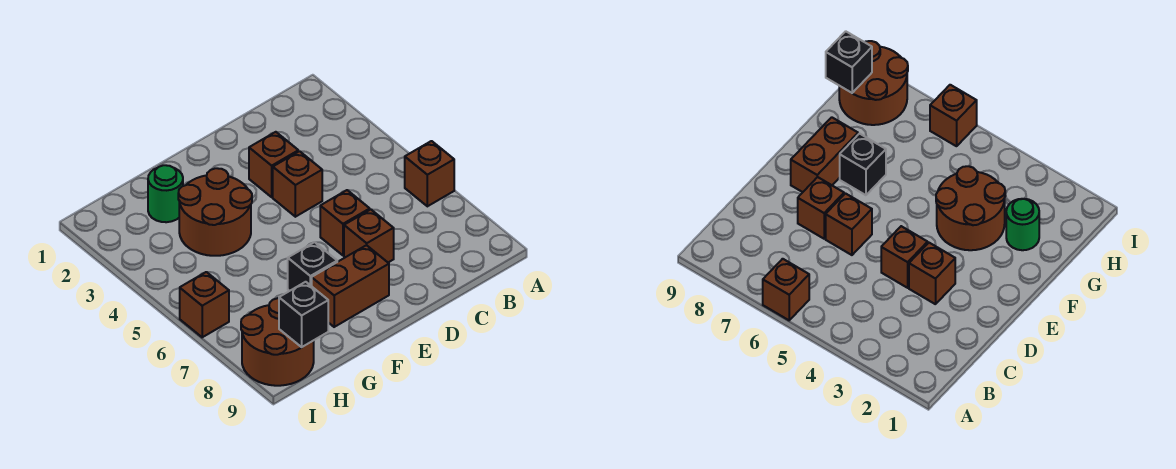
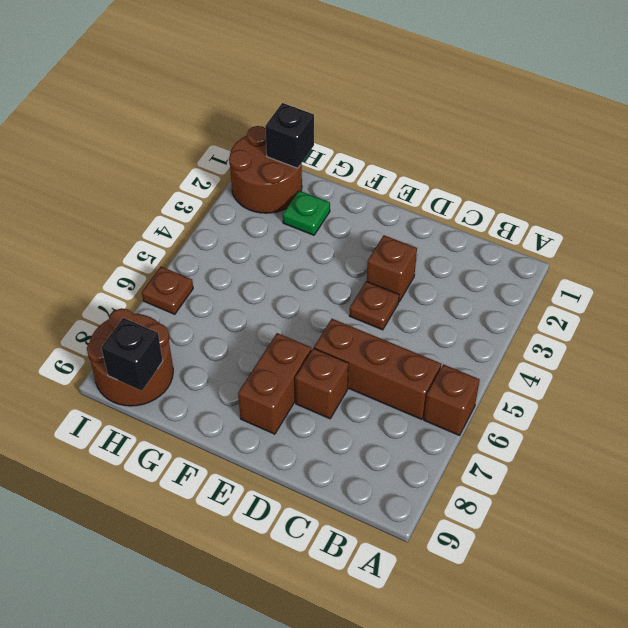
brown brick D4 level 1 -> brown plate D4 level 1
brown brick D6 level 1 -> brown brick B6:D6 level 1
brown brick E8:F8 level 1 -> brown brick E7:E8 level 1
brown round brick F3:G4 level 1 -> brown round brick H1:I2 level 1
black brick F7 level 1 -> black brick H1 level 2
green round brick G2 level 1 -> green plate G2 level 1
brown brick I6 level 1 -> brown plate I6 level 1

